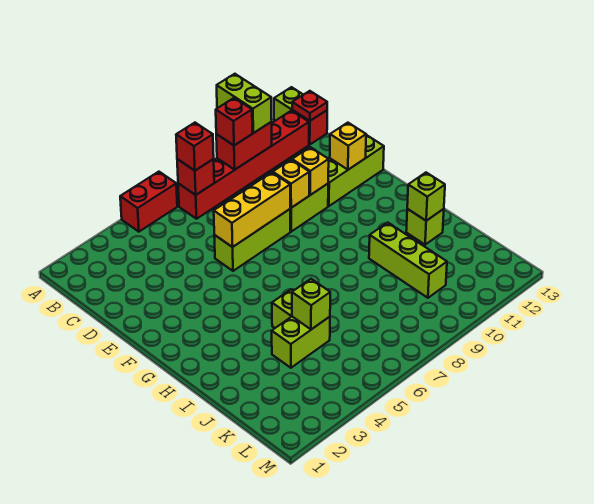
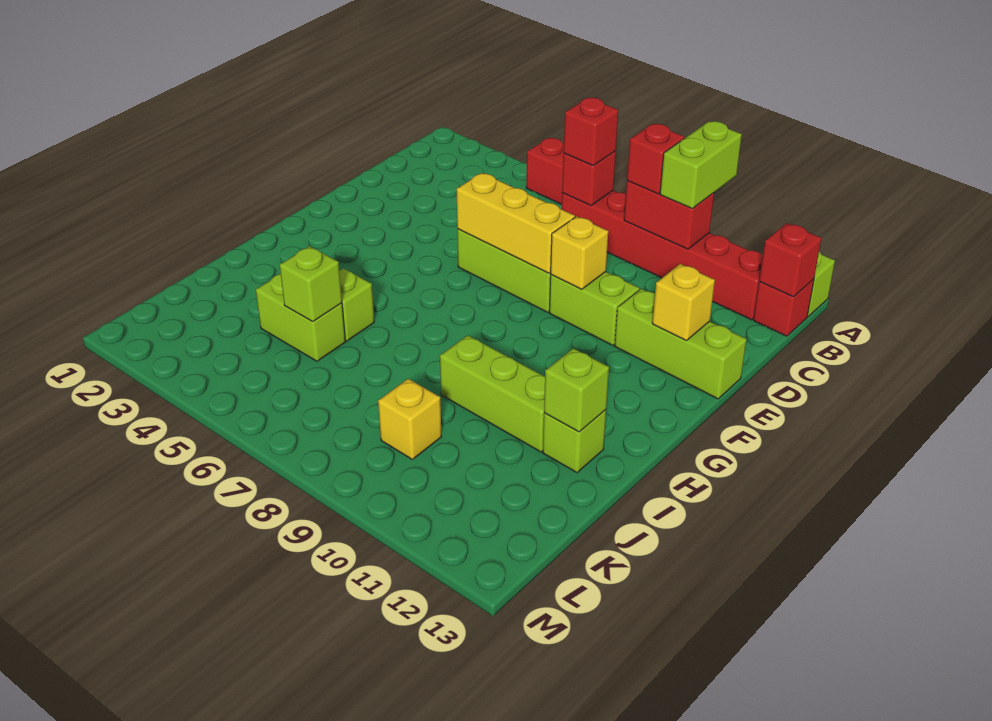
red plate B13 level 2 -> red brick B13 level 2
yellow brick E10 level 2 -> yellow brick K9 level 1
lime brick I10:K10 level 1 -> lime brick I9:I11 level 1

